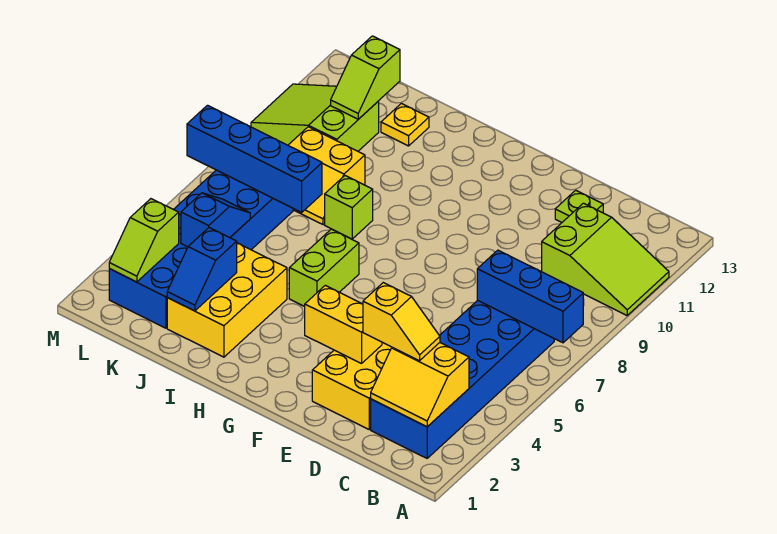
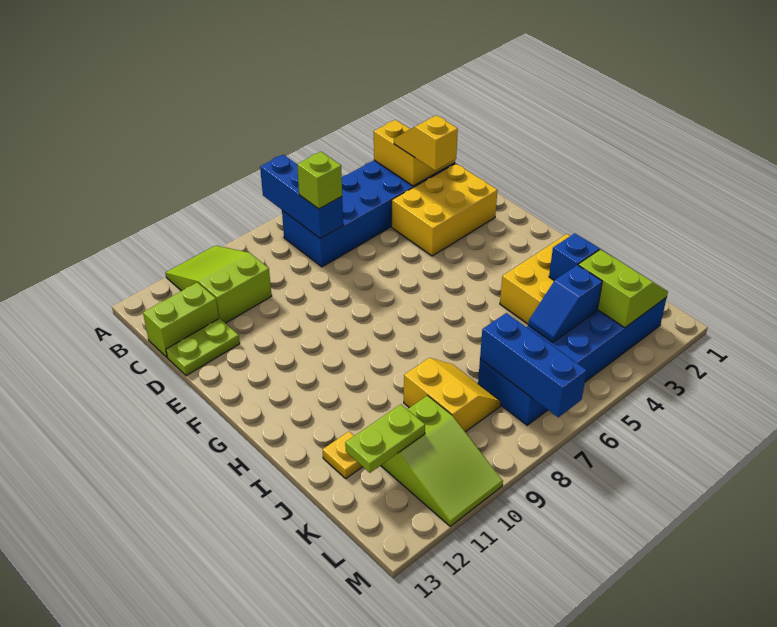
lime plate D12 level 1 -> lime plate D12:D13 level 1
yellow brick E3:F3 level 2 -> none
lime brick H5:H6 level 1 -> lime brick C12:C13 level 1
lime brick I8 level 1 -> lime brick C7 level 3
blue brick J7:M7 level 2 -> blue brick K7:M7 level 2
lime slope K11:K12 level 2 top 12 -> lime plate K11:K12 level 2
lime slope L2:L3 level 2 top 3 -> lime slope K2:L3 level 2 top 3

